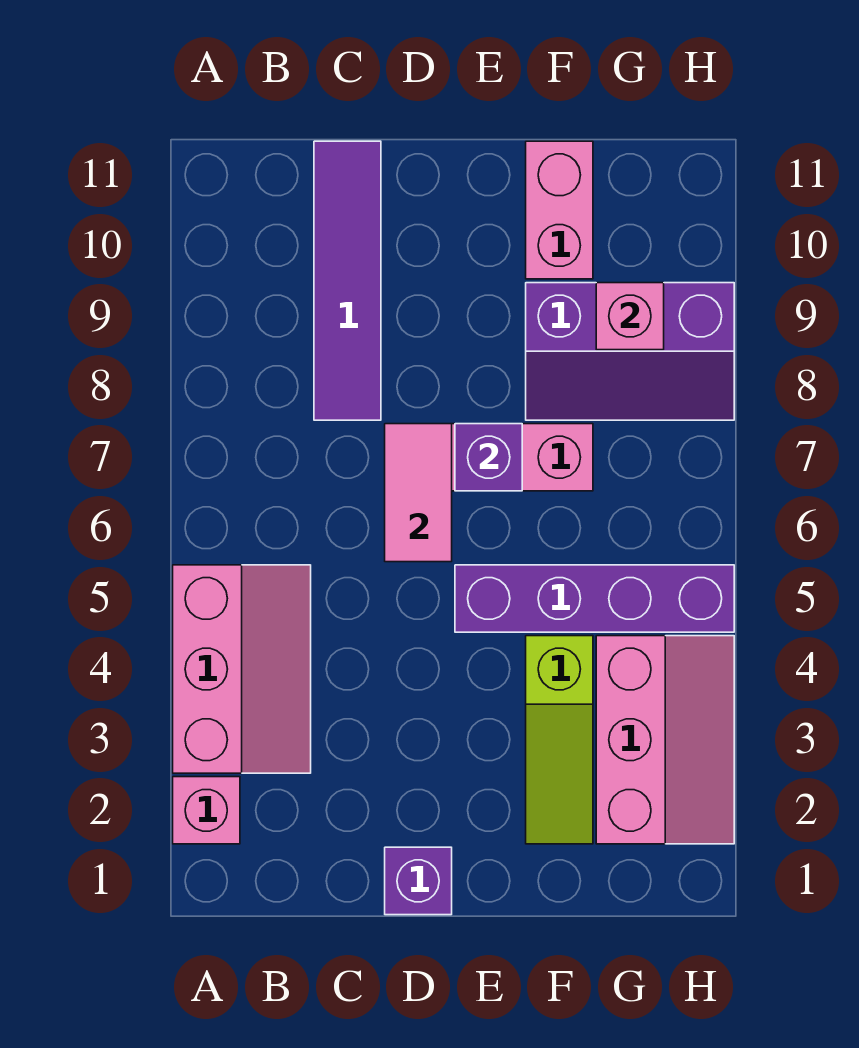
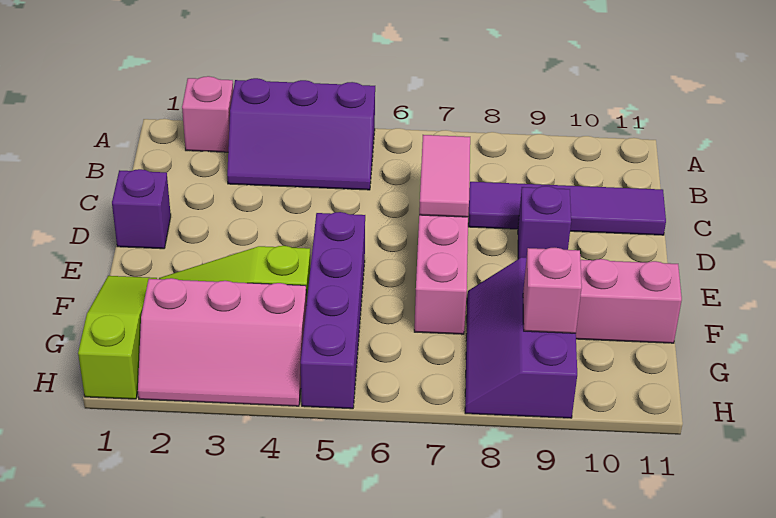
pink slope A3:B5 level 1 top A -> purple slope A3:B5 level 1 top A
pink tile D6:D7 level 2 -> pink tile C7:D7 level 2
purple brick E7 level 2 -> purple brick D9 level 1
none -> lime slope F1:H1 level 1 top H

